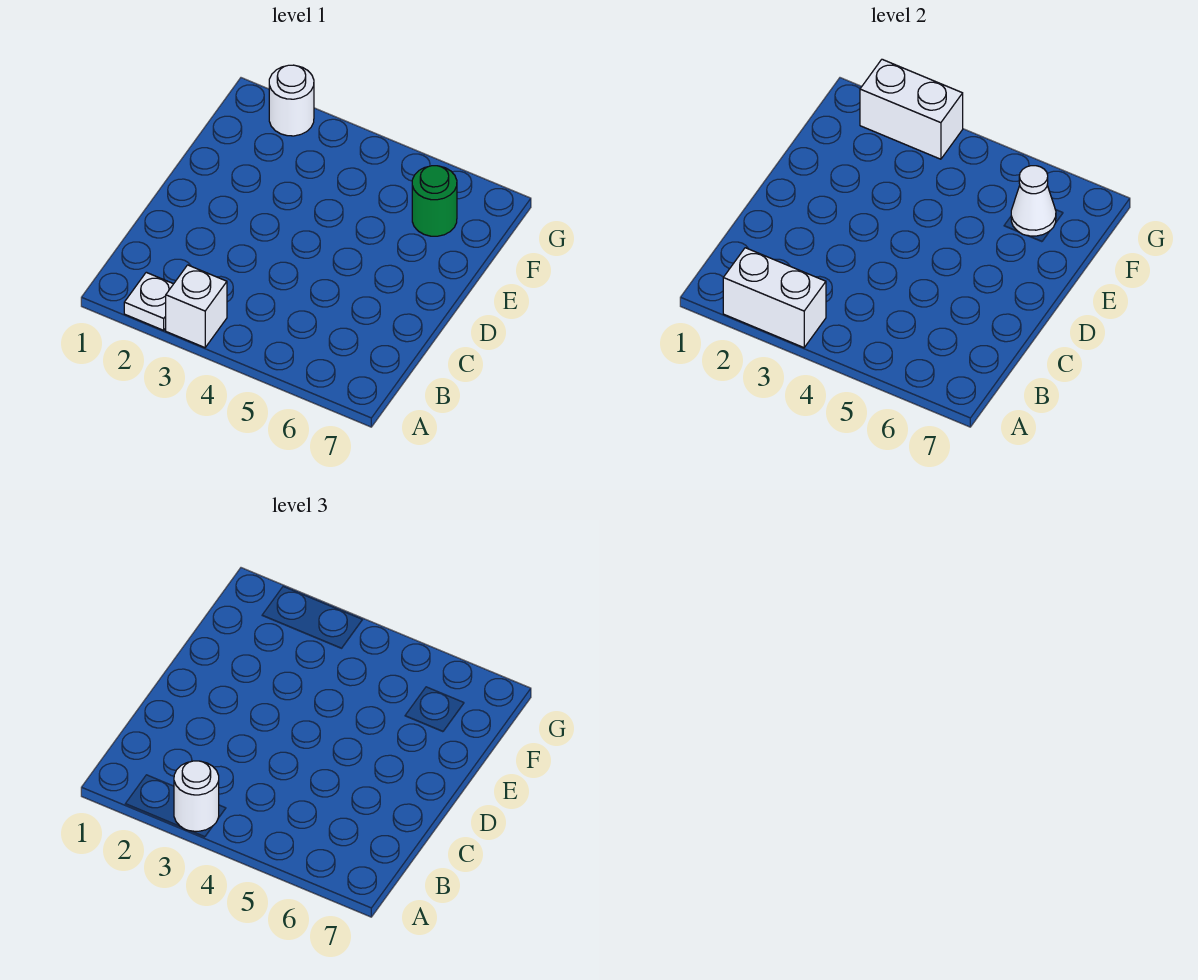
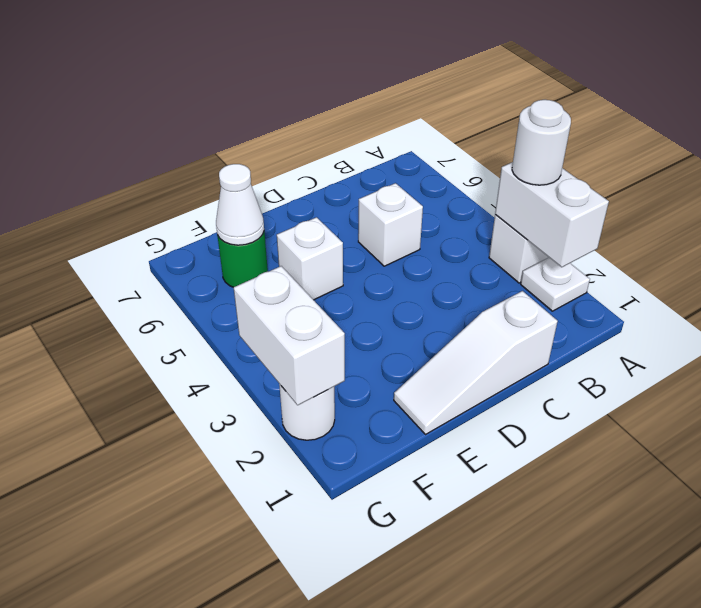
none -> white slope C1:E1 level 1 top C
none -> white brick C5 level 1
none -> white brick E5 level 1

